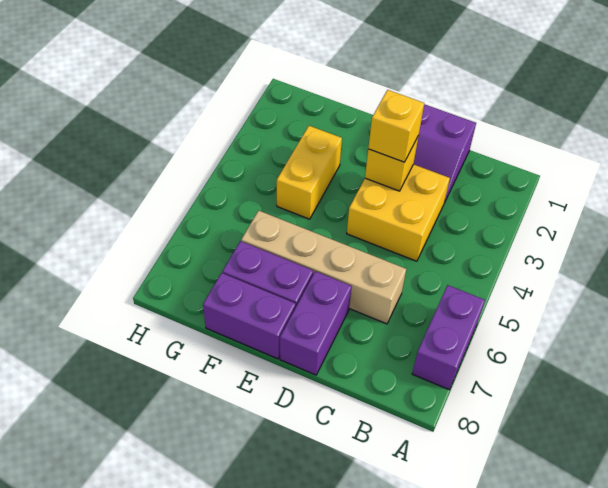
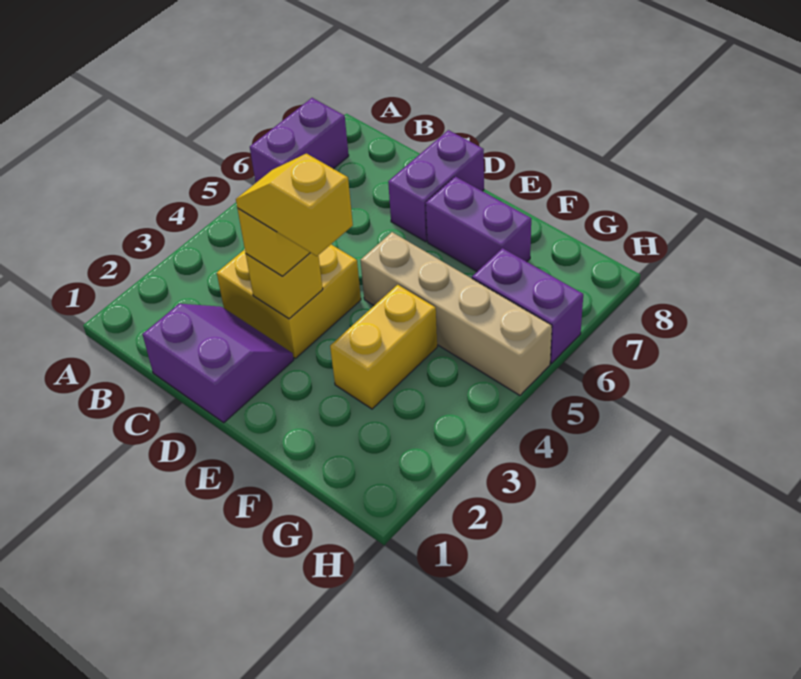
tan brick C6:F6 level 1 -> tan brick E5:H5 level 1
none -> yellow slope D3:E3 level 4 top E
purple brick E8:F8 level 1 -> purple brick G6:H6 level 1

